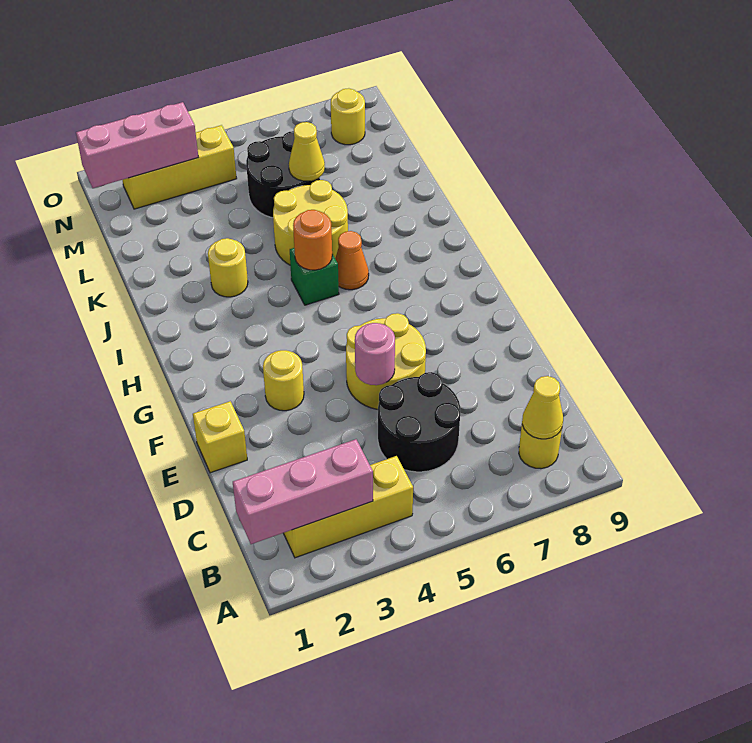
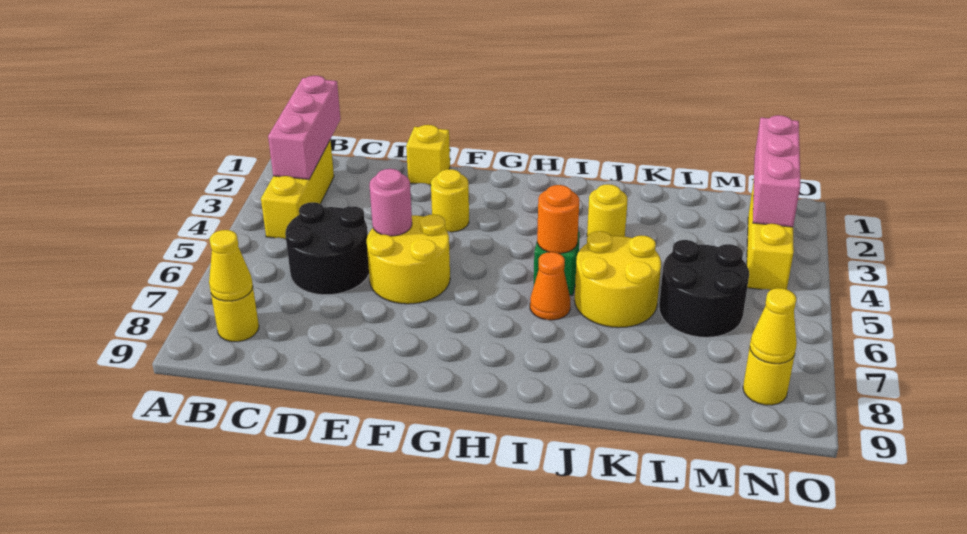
yellow cone L6 level 2 -> yellow cone N8 level 2

